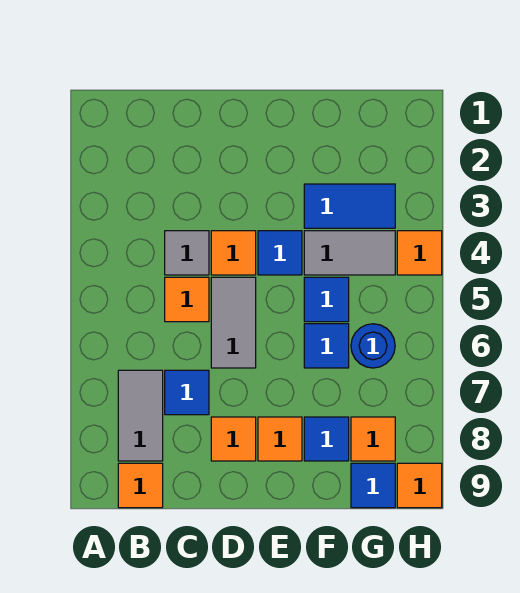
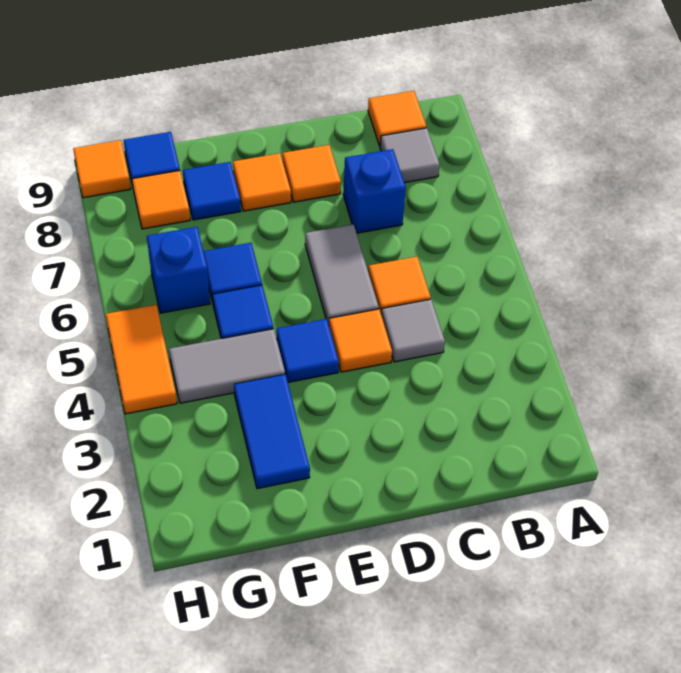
grey tile B7:B8 level 1 -> grey tile B8 level 1
blue tile C7 level 1 -> blue brick C7 level 1
blue tile F3:G3 level 1 -> blue tile F2:F3 level 1
blue round brick G6 level 1 -> blue brick G6 level 1
orange tile H4 level 1 -> orange tile H4:H5 level 1

